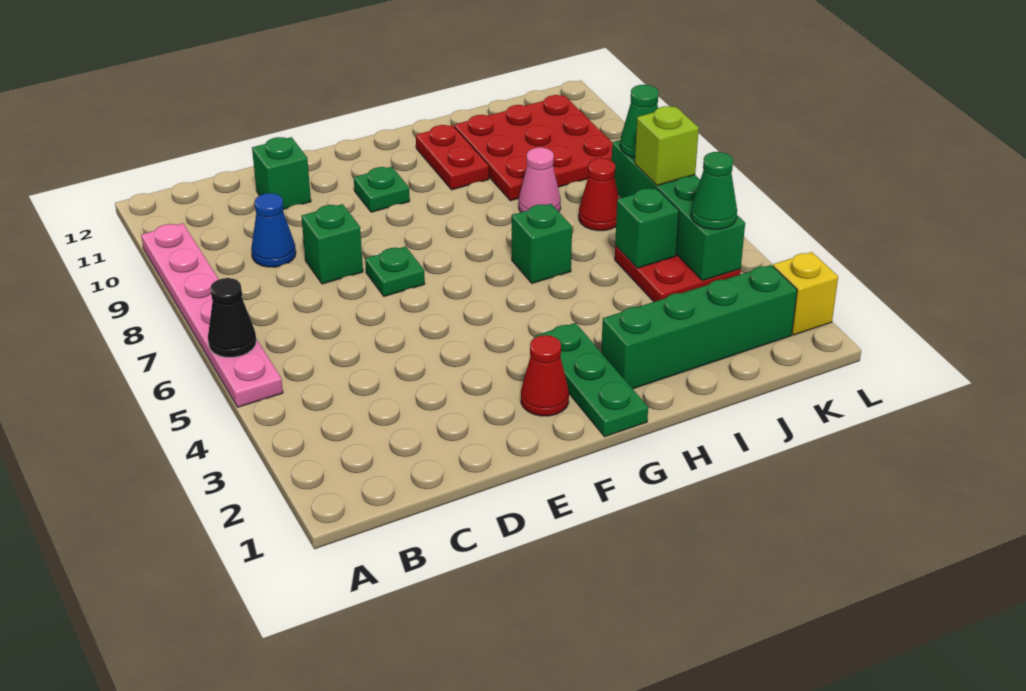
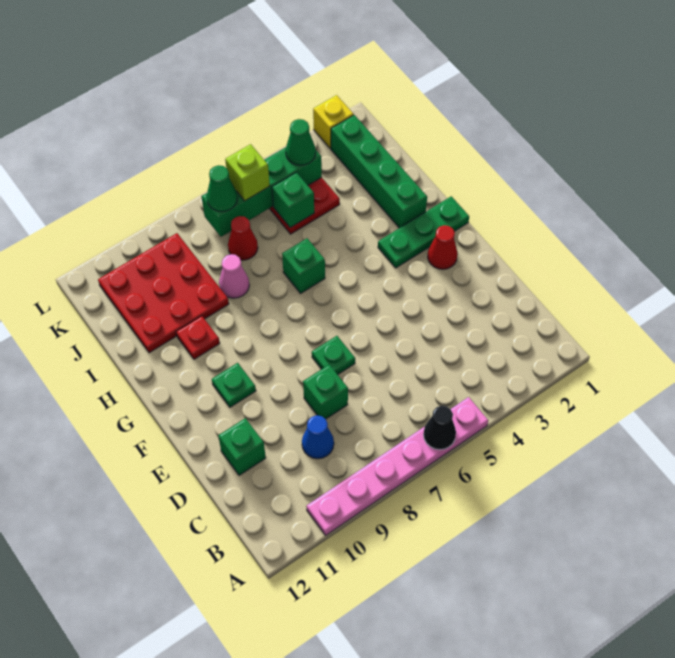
red plate H10:H11 level 1 -> red plate H10 level 1

